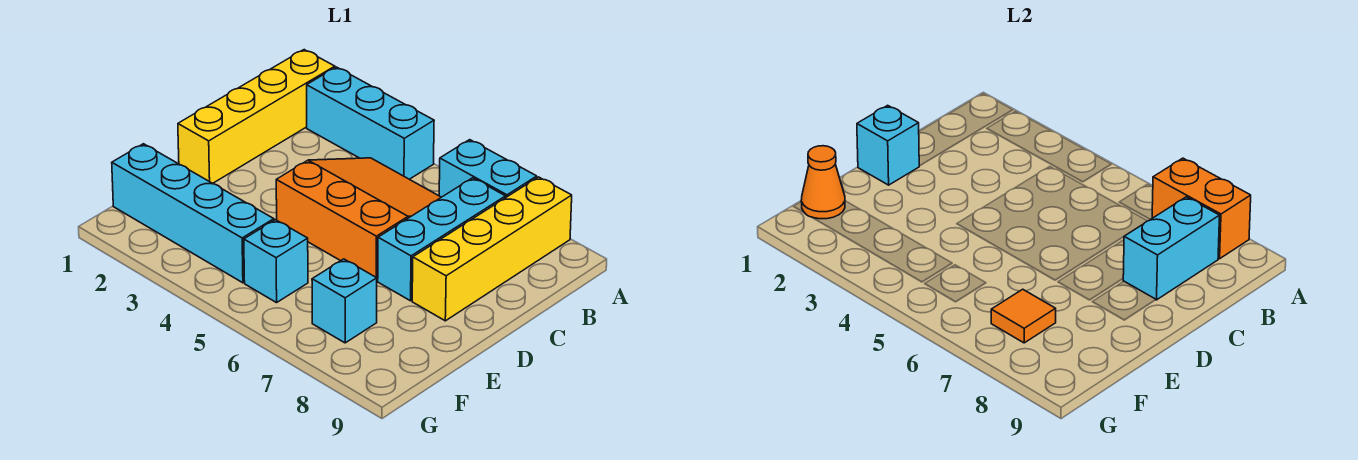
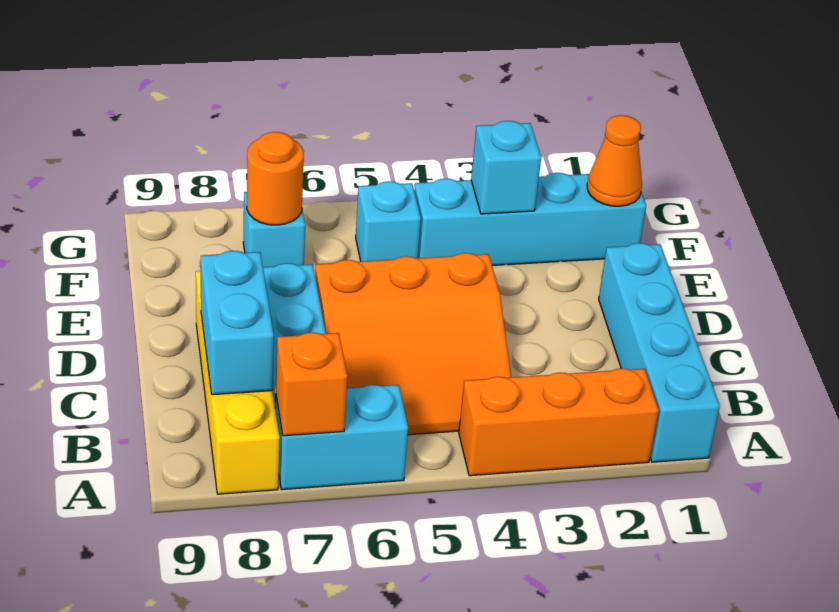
yellow brick A1:D1 level 1 -> cyan brick A1:D1 level 1
cyan brick A2:A4 level 1 -> orange brick A2:A4 level 1
orange brick A7:A8 level 2 -> orange brick A7 level 2
cyan brick D1 level 2 -> cyan brick F3 level 2
orange tile F7 level 2 -> orange round brick F7 level 2

